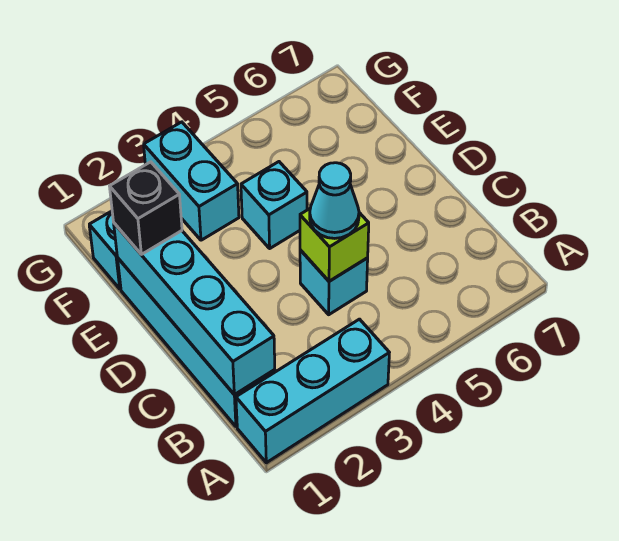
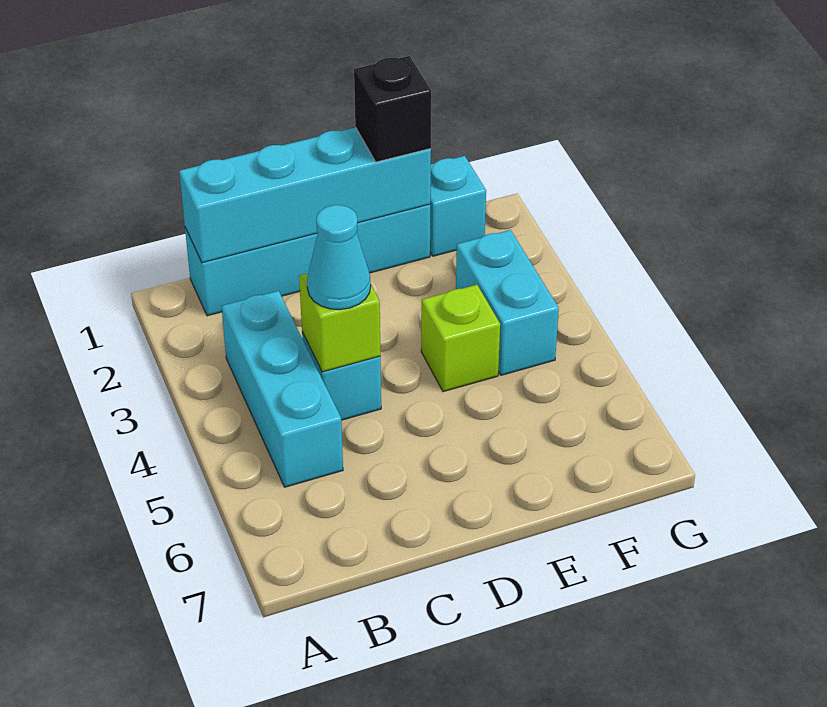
cyan brick A1:A3 level 1 -> cyan brick B3:B5 level 1
cyan brick E4 level 1 -> lime brick E4 level 1
cyan brick F3:G3 level 1 -> cyan brick F3:F4 level 1

